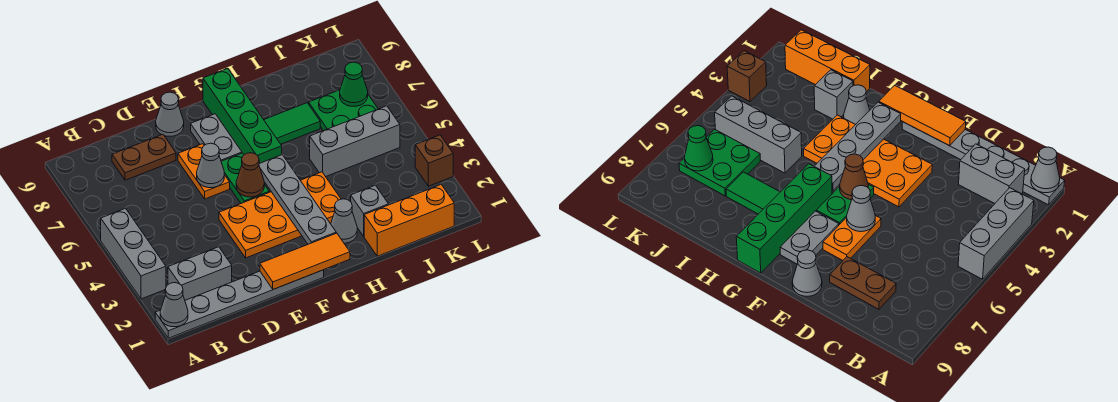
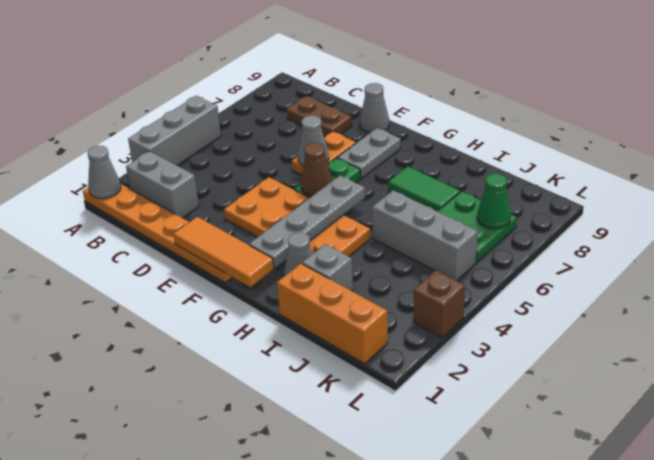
grey plate A1:F1 level 1 -> orange plate A1:F1 level 1
green brick G6:G9 level 1 -> none

